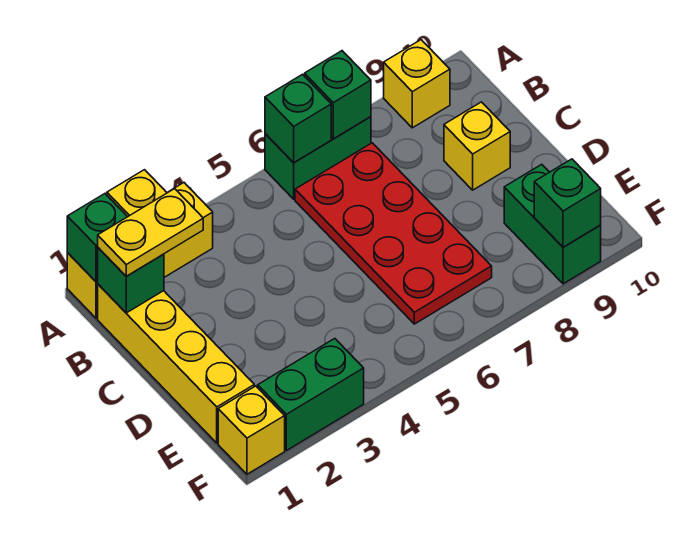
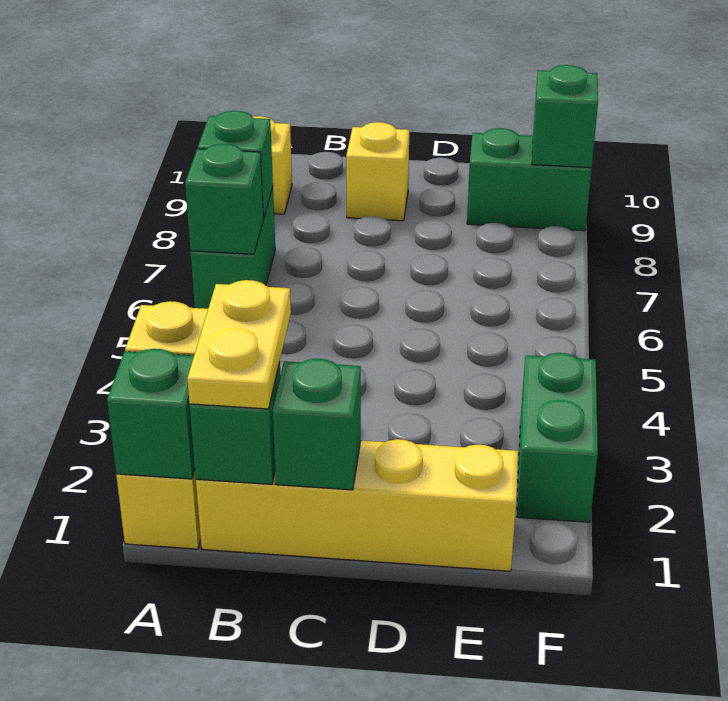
red plate B6:E7 level 1 -> none
none -> green brick C1 level 2
yellow brick F1 level 1 -> none

